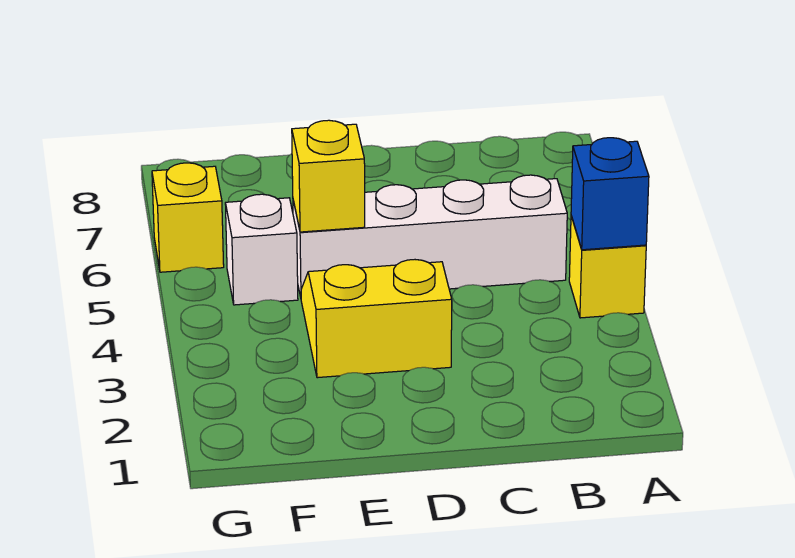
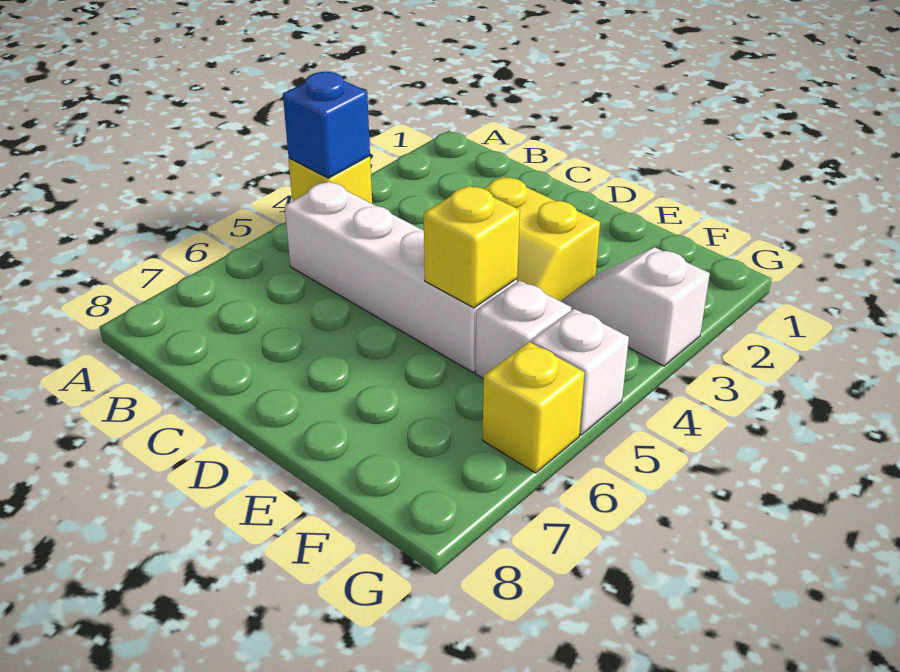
none -> white slope F3:G3 level 1 top G
none -> white brick G5 level 1

